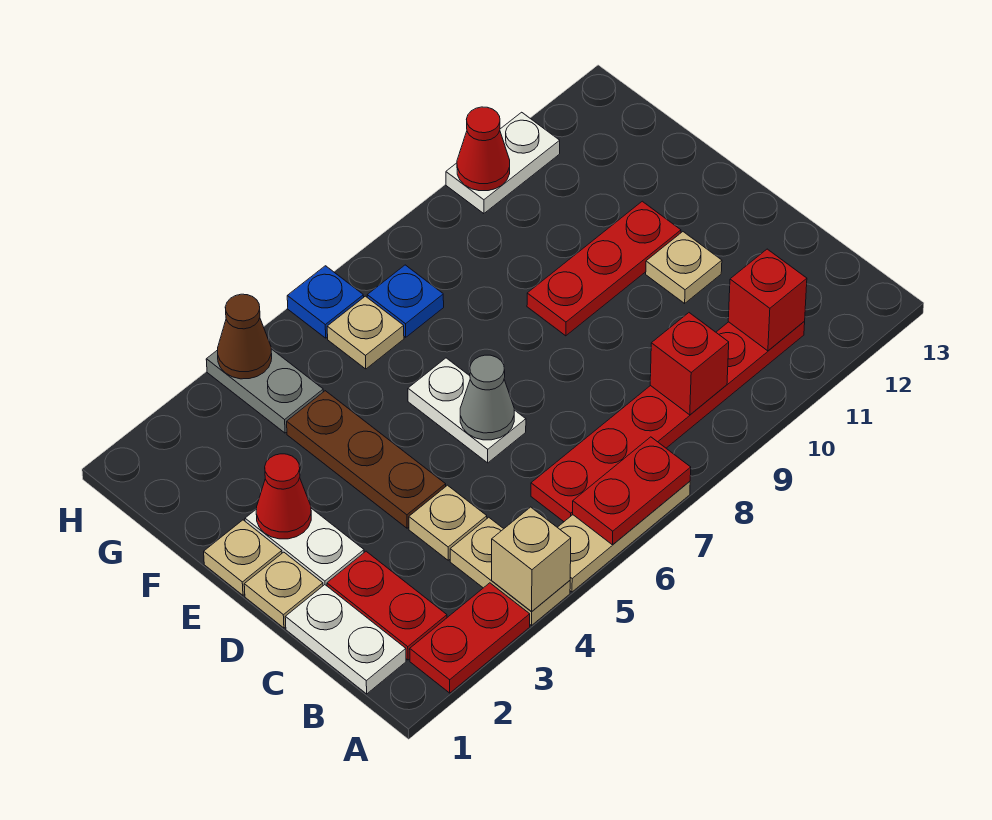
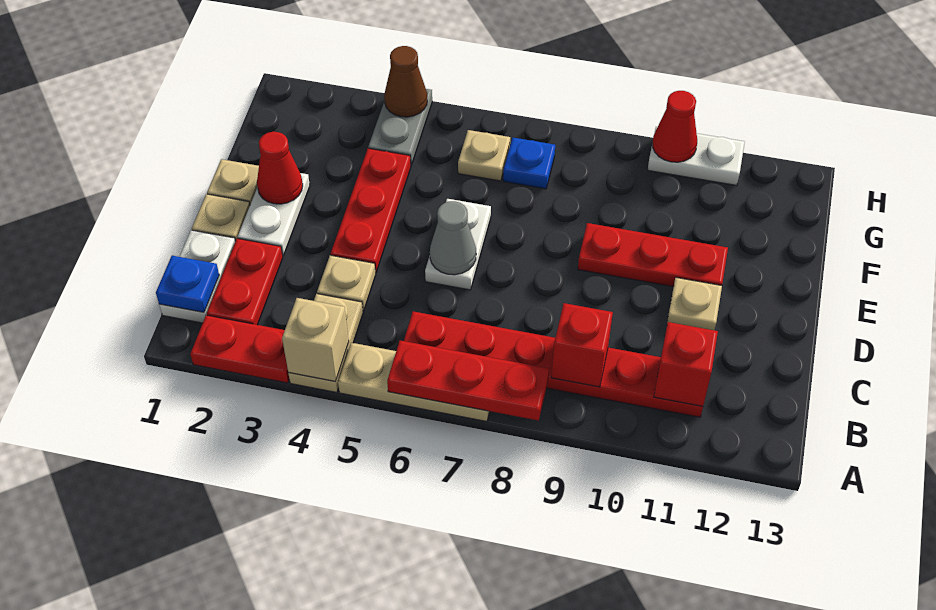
red plate A6:A7 level 2 -> red plate A6:A8 level 2
brown plate D4:F4 level 1 -> red plate D4:F4 level 1
blue plate H6 level 1 -> blue plate B1 level 2

